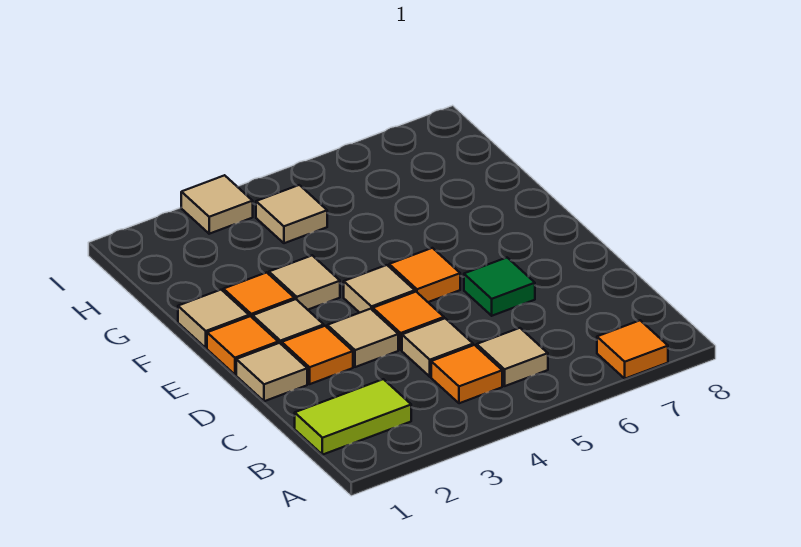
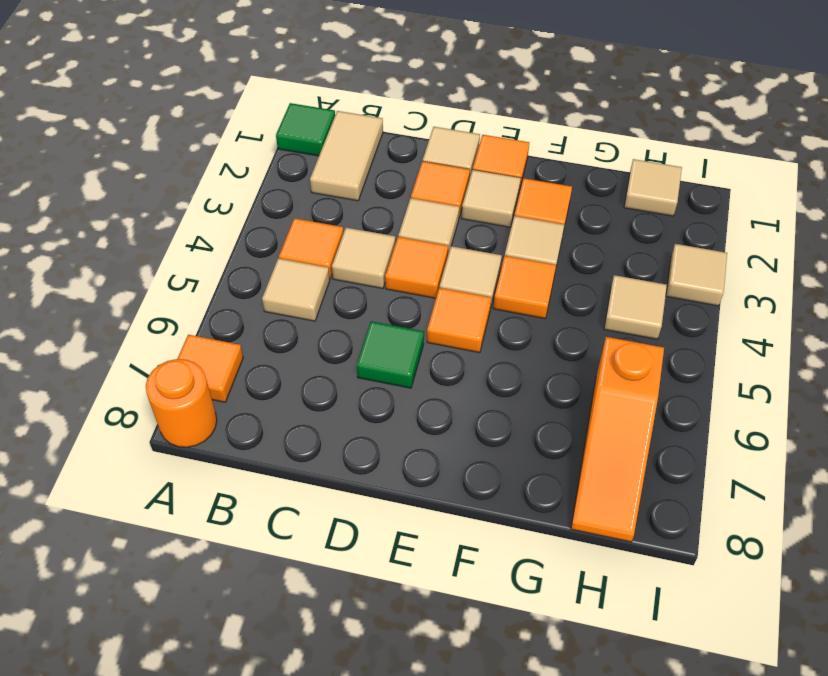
none -> green tile A1 level 1
none -> orange round brick A8 level 1
lime tile B1:B2 level 1 -> tan tile B1:B2 level 1
tan tile F1 level 1 -> tan tile H1 level 1
none -> orange tile F4 level 1
none -> orange slope H6:H8 level 1 top 6

